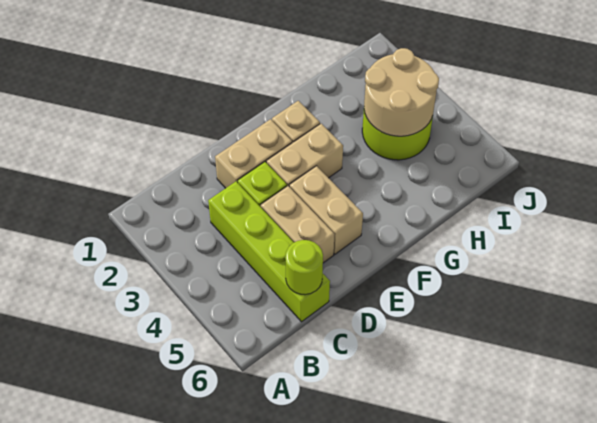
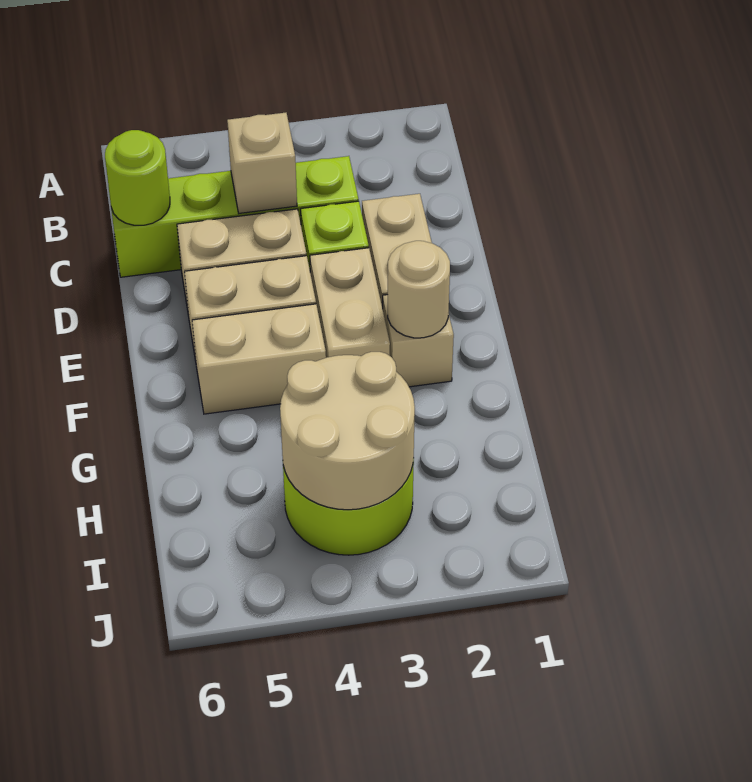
none -> tan brick C4 level 2
none -> tan round brick F2 level 2
none -> tan brick F4:F5 level 1

